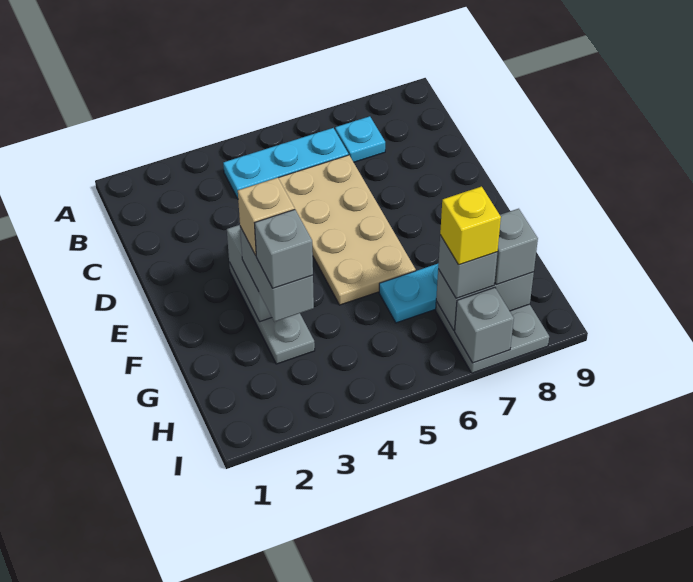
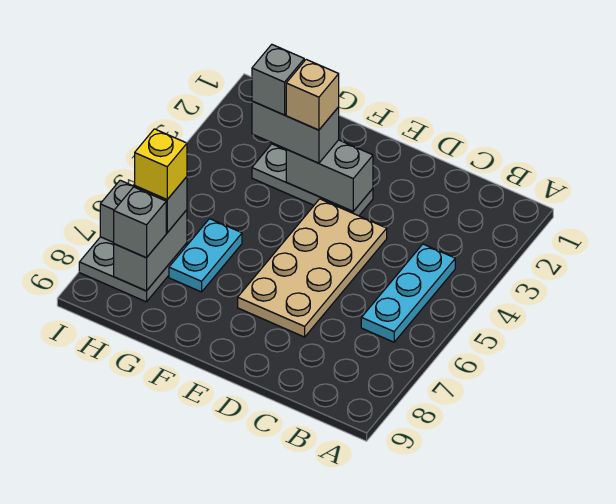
cyan plate B7 level 1 -> none
tan plate C5:F6 level 1 -> tan plate D4:E7 level 1

